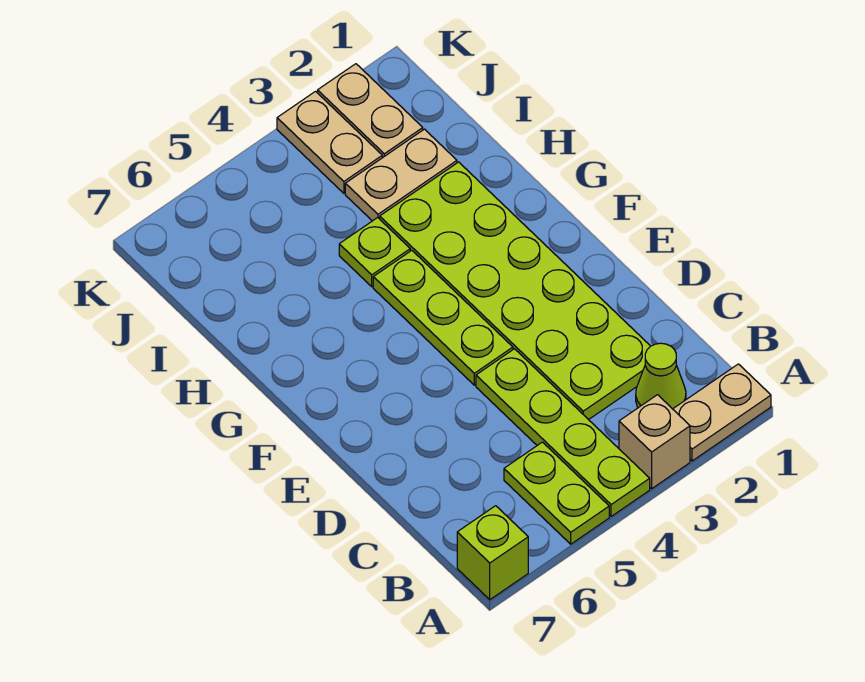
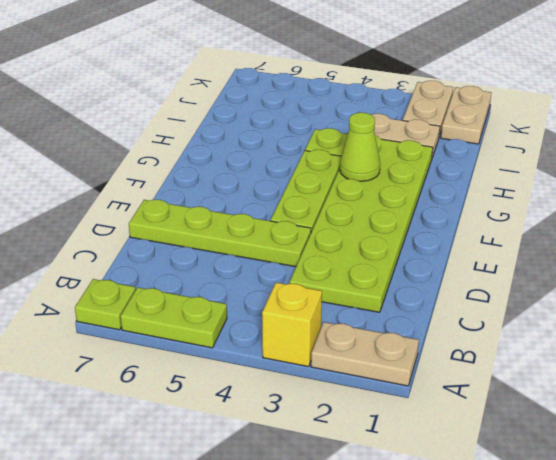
tan brick A3 level 1 -> yellow brick A3 level 1
lime plate A4:D4 level 1 -> lime plate D4:D7 level 1
lime plate A5:B5 level 1 -> lime plate A5:A6 level 1
lime brick A7 level 1 -> lime plate A7 level 1
lime cone B2 level 1 -> lime cone G3 level 2
tan plate J3:K3 level 1 -> tan plate J1:K1 level 1

